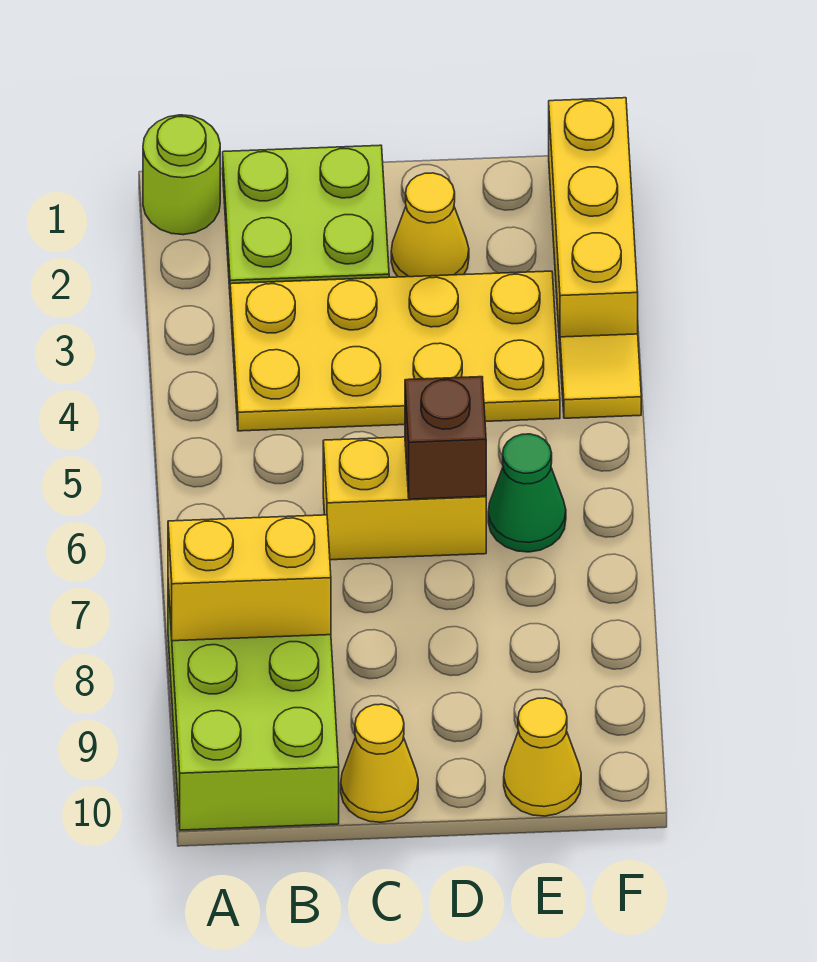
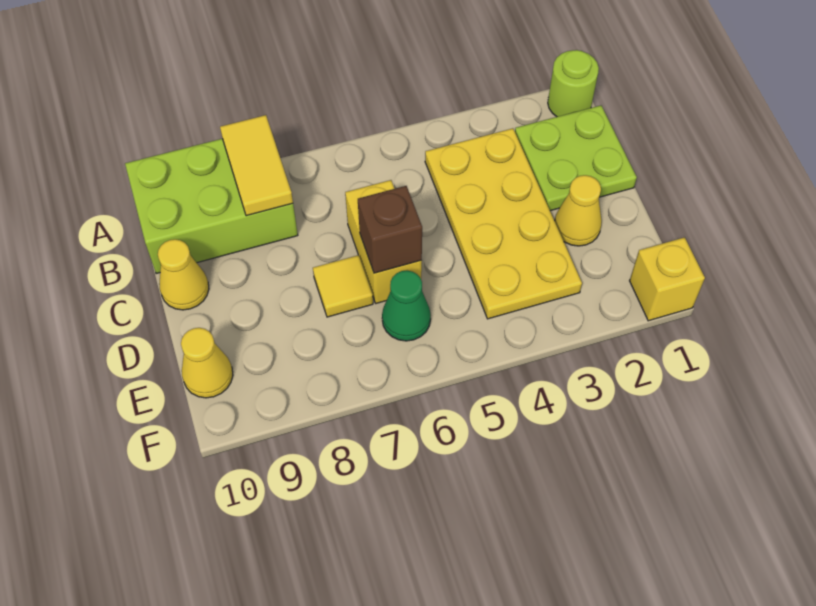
yellow brick A8:B8 level 2 -> yellow tile A8:B8 level 2
yellow brick F1:F3 level 1 -> yellow brick F1 level 1
yellow tile F4 level 1 -> yellow tile D7 level 1

